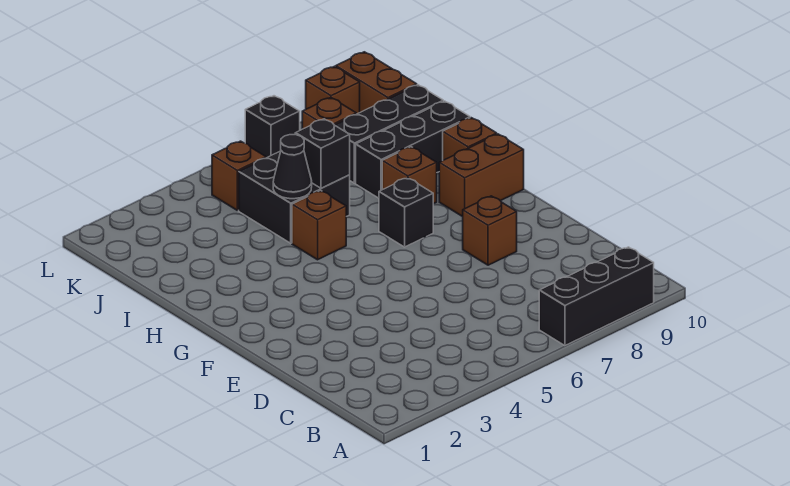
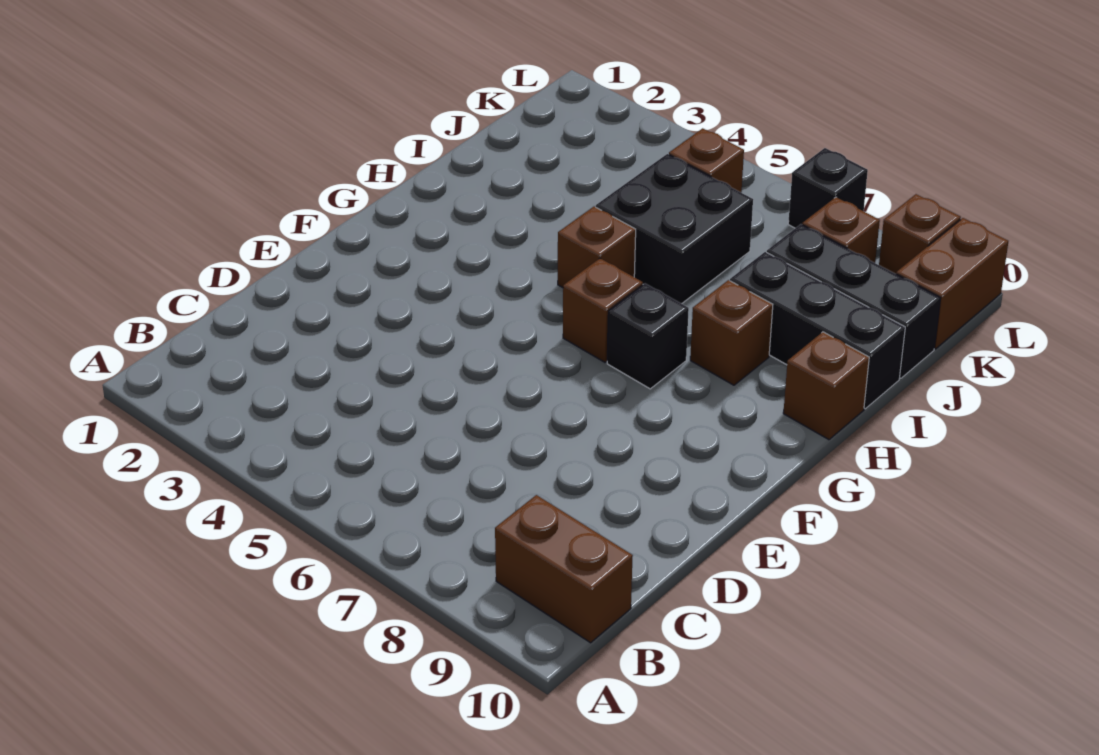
black brick A7:A9 level 1 -> none
brown brick E8 level 1 -> brown brick G6 level 1
brown brick G9:G10 level 1 -> brown brick B9:B10 level 1
black cone I5 level 2 -> none
black brick I6 level 2 -> none

